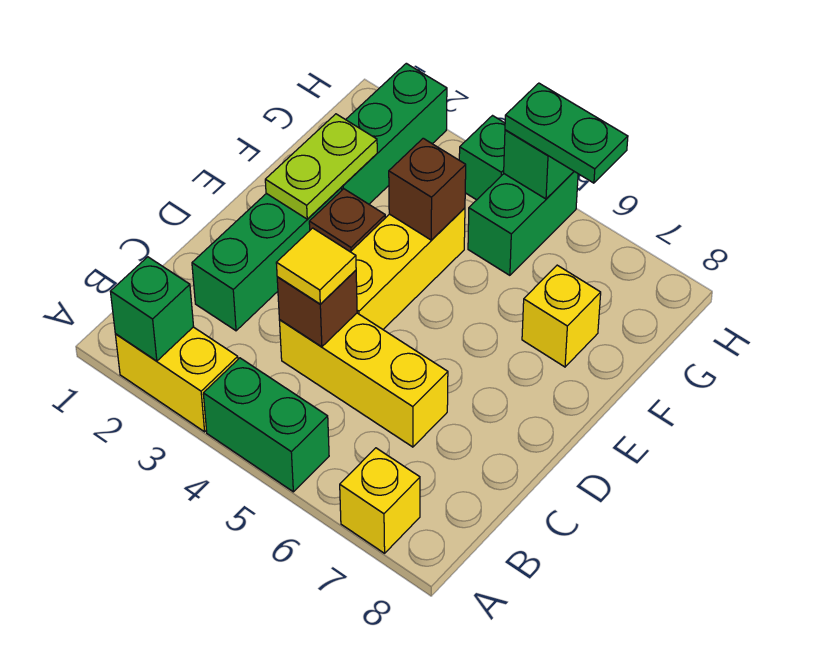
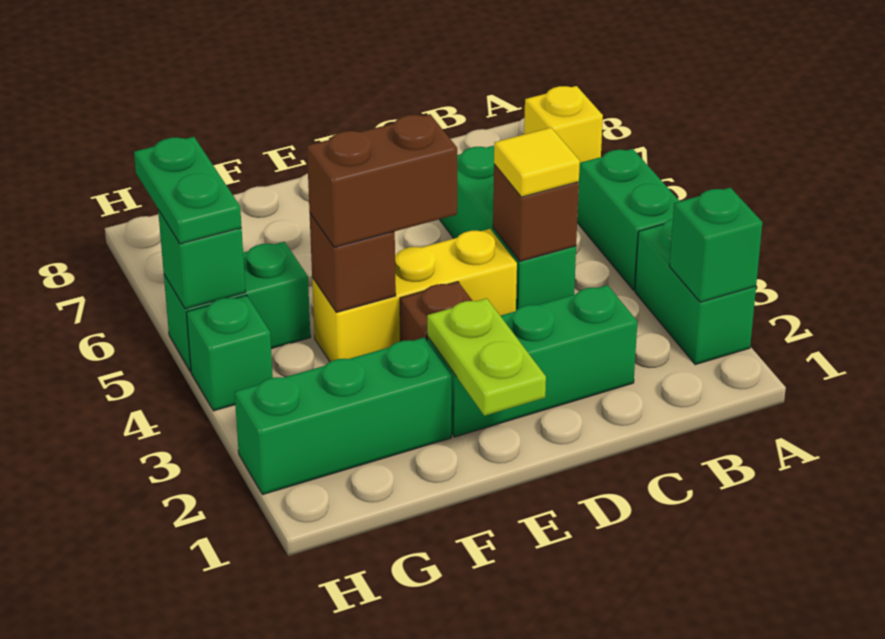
yellow brick A2:A3 level 1 -> green brick A2:A3 level 1
yellow brick C4:C6 level 1 -> green brick C4:C6 level 1
lime plate E2:F2 level 2 -> lime plate E1:E2 level 2
none -> brown brick E4:F4 level 3
yellow brick F7 level 1 -> none

